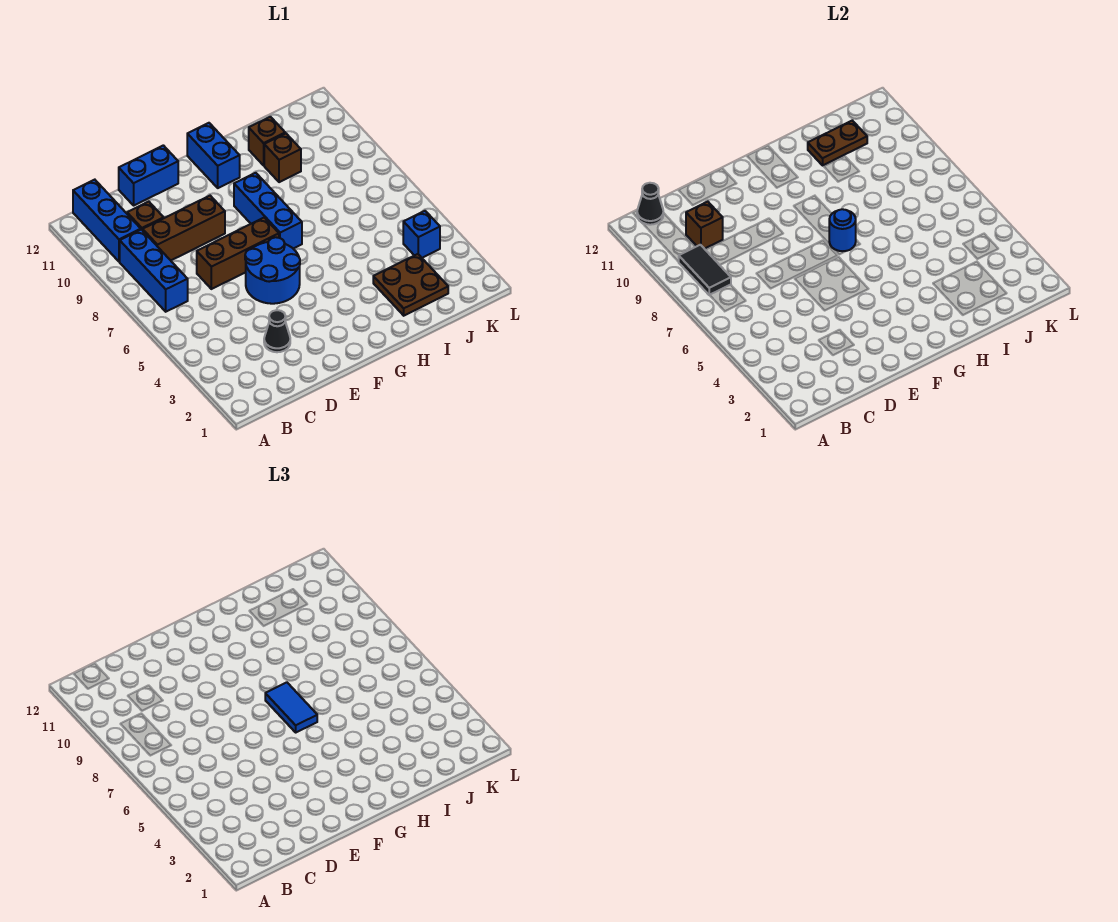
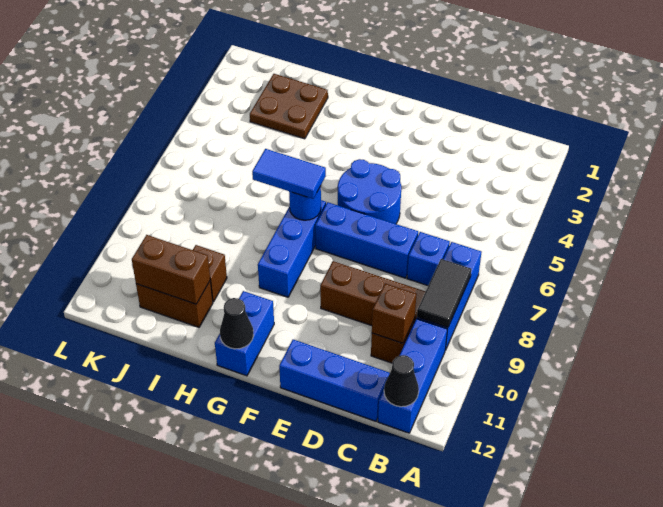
black cone D3 level 1 -> black cone G12 level 2
brown brick D7:F7 level 1 -> blue brick D7:F7 level 1
blue brick D12:E12 level 1 -> blue brick C12:E12 level 1
blue tile G6:G7 level 3 -> blue tile G7:H7 level 3
brown brick I11 level 1 -> brown brick I11:J11 level 1
brown plate I11:J11 level 2 -> brown brick I11:J11 level 2
blue brick K4 level 1 -> blue brick C7 level 1

